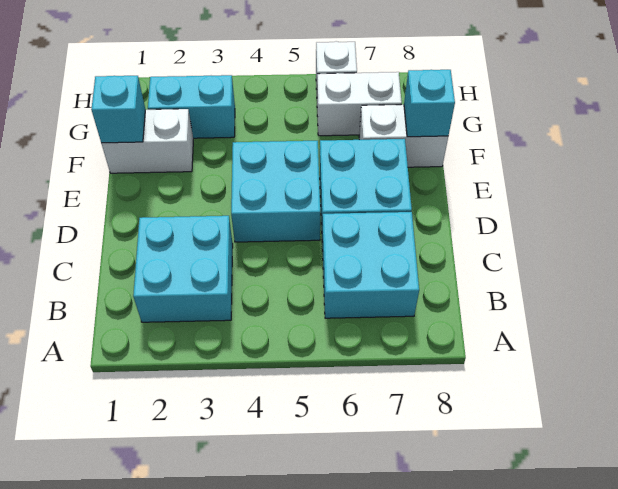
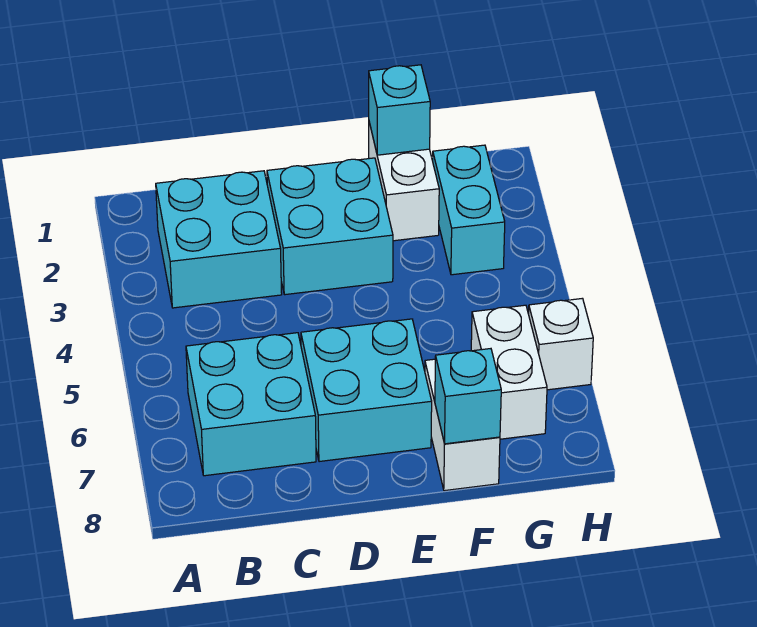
cyan brick D4:E5 level 1 -> cyan brick D2:E3 level 1

